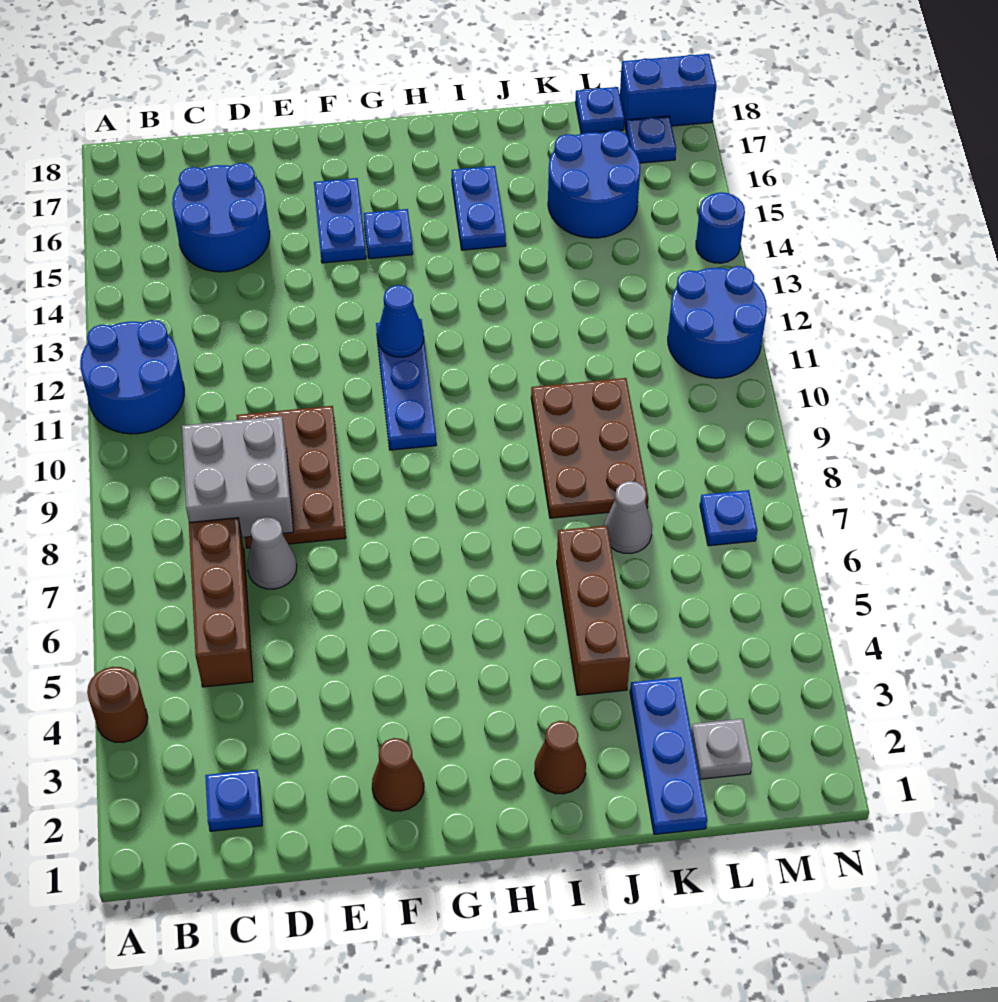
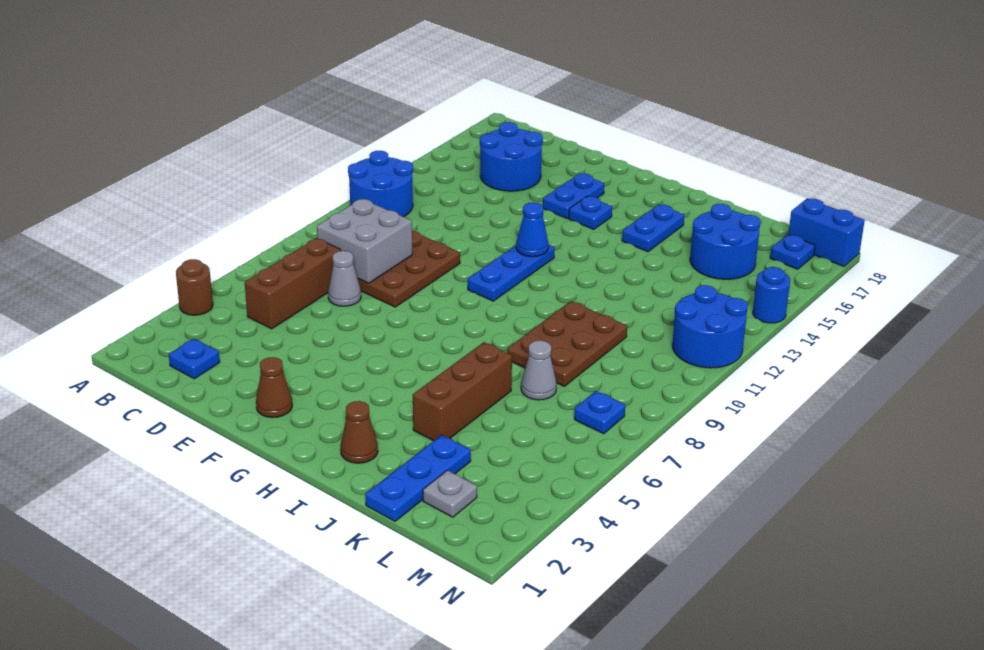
blue plate L18 level 1 -> none

